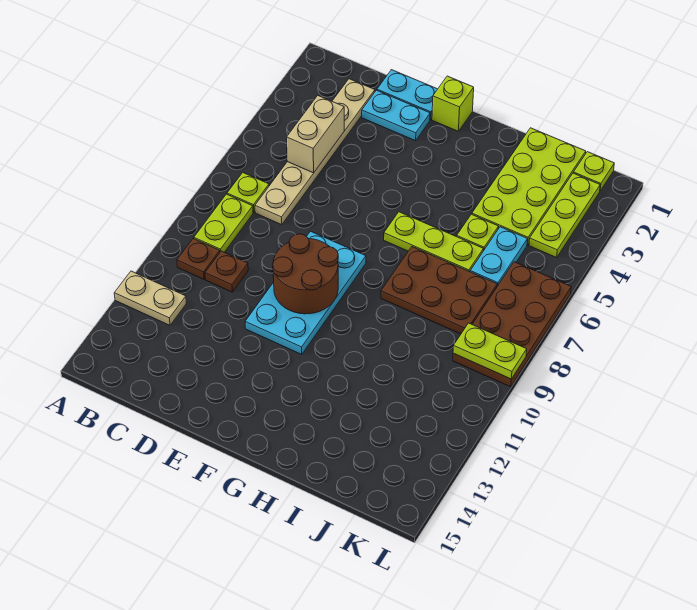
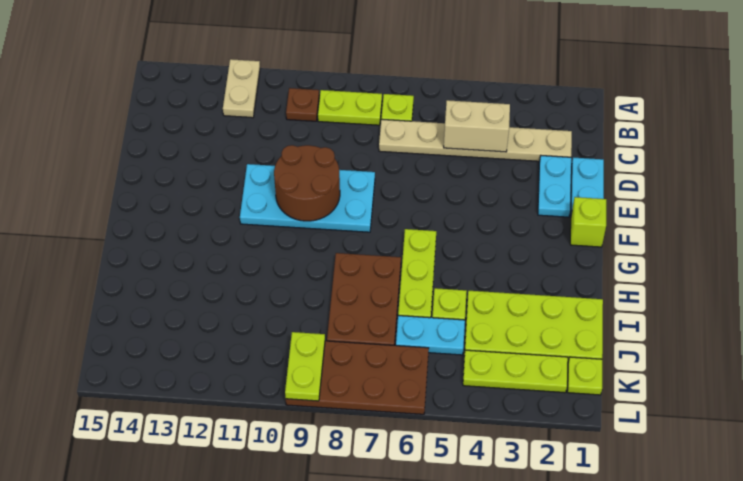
brown plate C10 level 1 -> none

